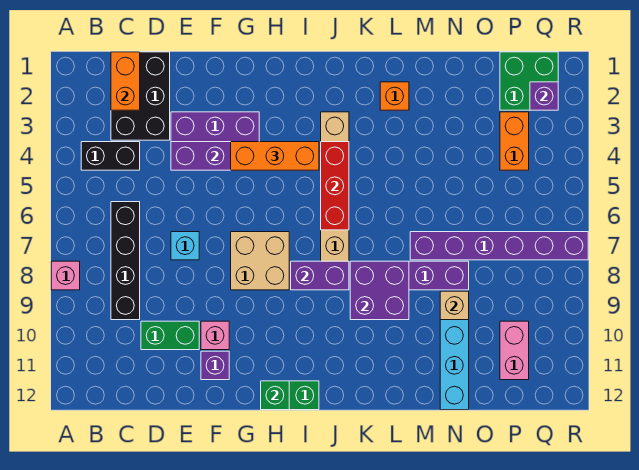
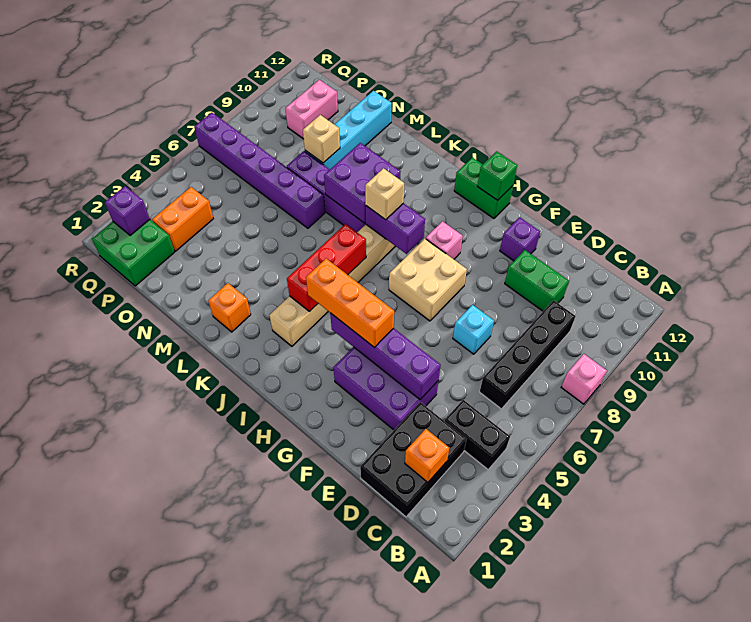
orange brick C1:C2 level 2 -> orange brick C2 level 2
pink brick F10 level 1 -> pink brick H9 level 1
none -> tan brick J8 level 3

